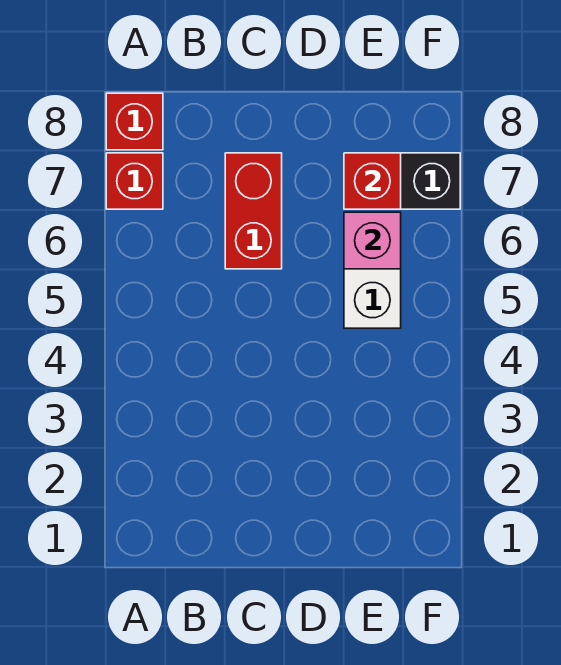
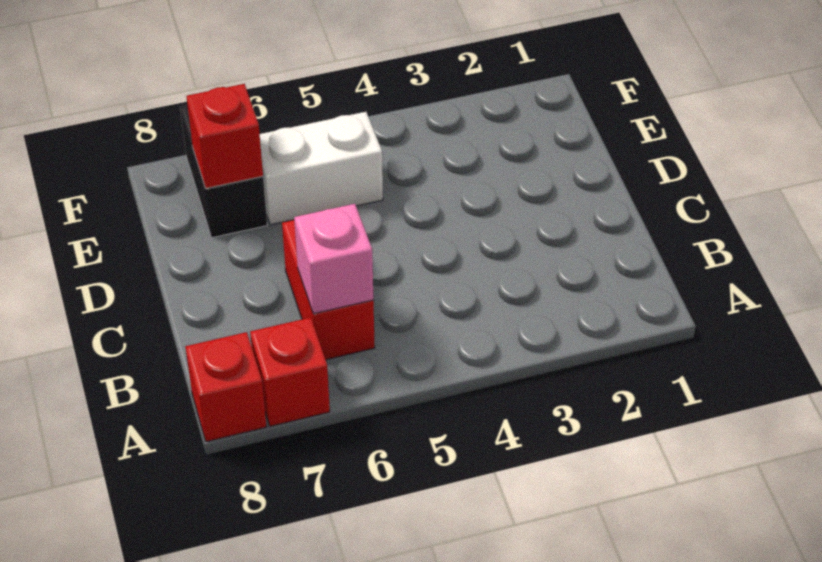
red brick C6:C7 level 1 -> red brick B6:C6 level 1
pink brick E6 level 2 -> pink brick B6 level 2

